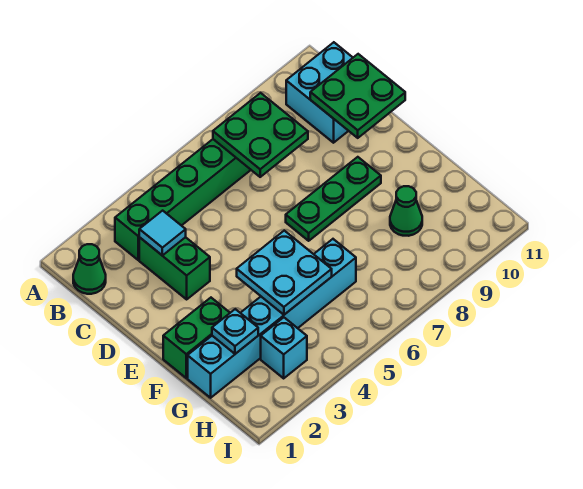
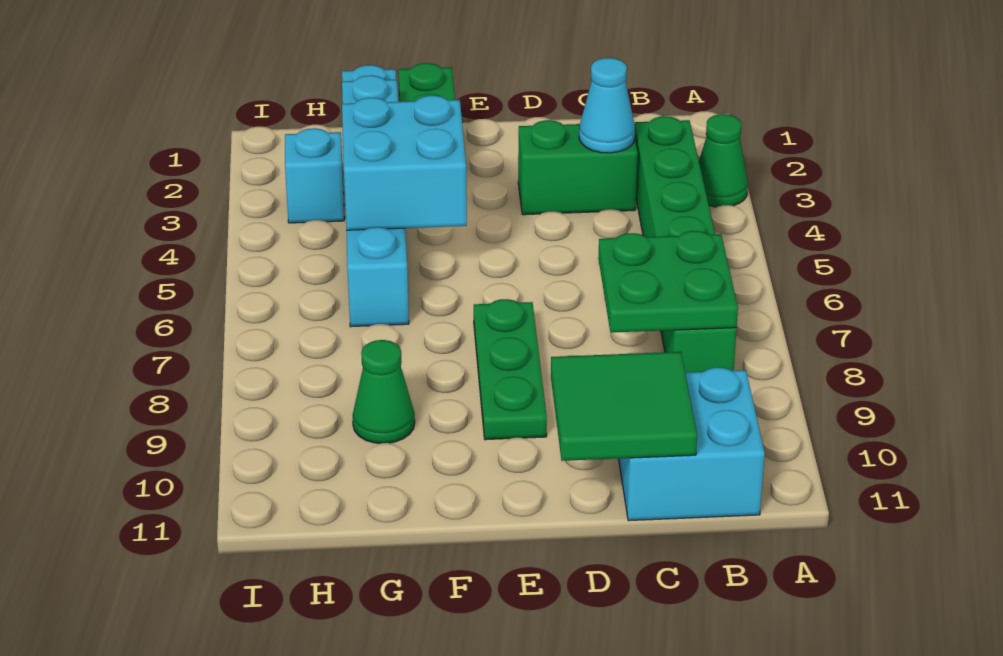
green cone B1 level 1 -> green cone A3 level 1
cyan tile C3 level 2 -> cyan cone C3 level 2
green plate C10:D11 level 2 -> green tile C10:D11 level 2
cyan plate F4:G5 level 2 -> cyan brick F4:G5 level 2

